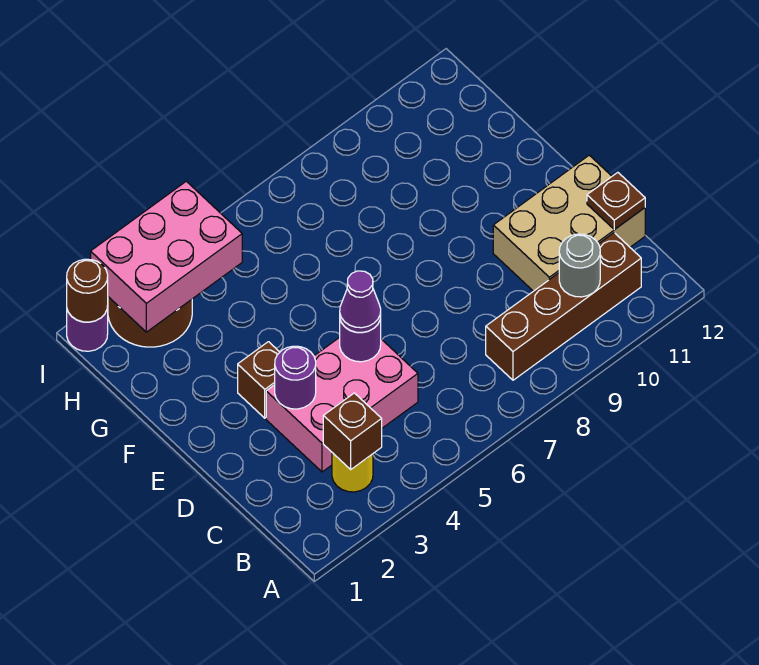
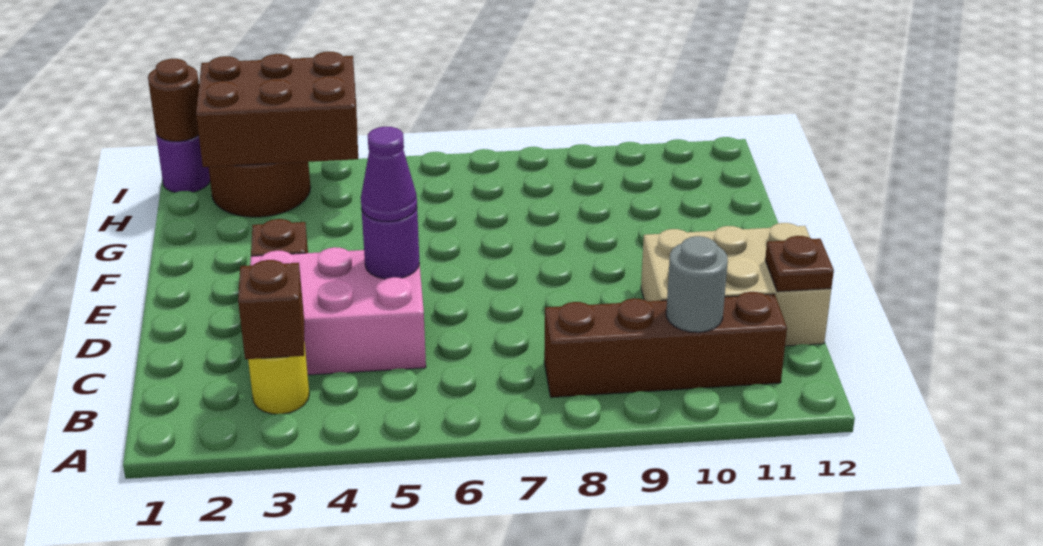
purple round brick D3 level 2 -> none
pink brick H2:I4 level 2 -> brown brick H2:I4 level 2

